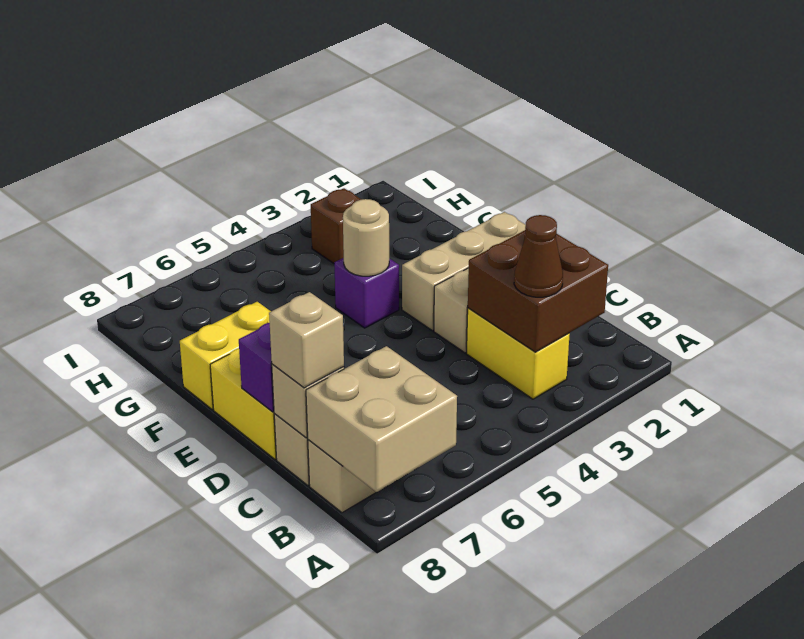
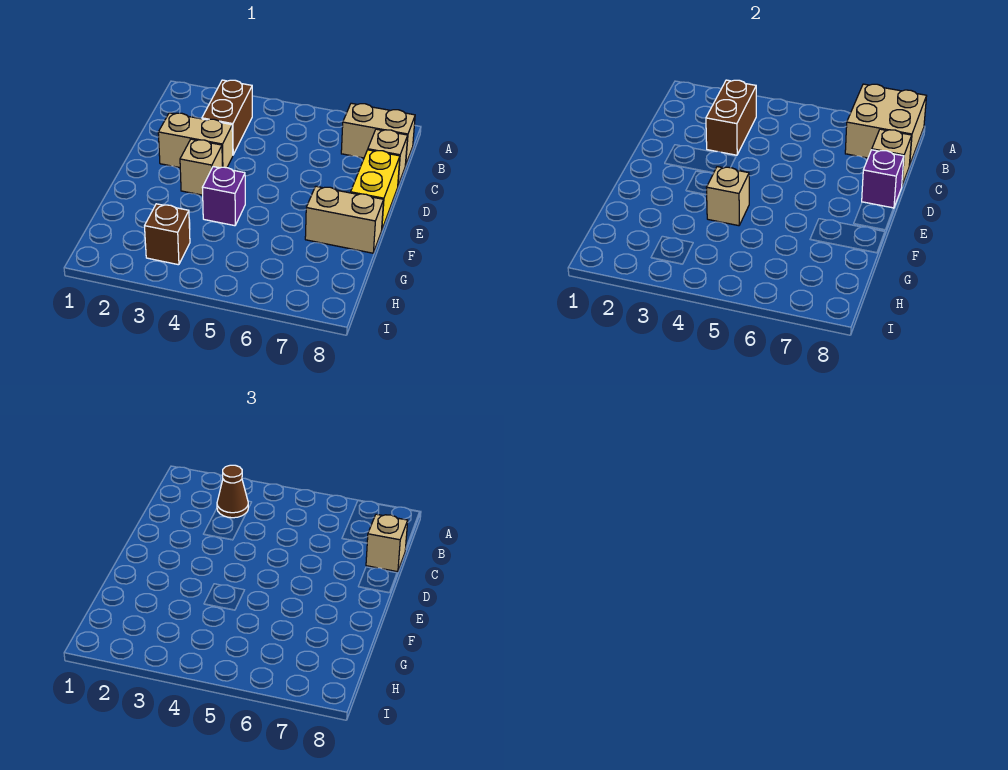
brown brick B2:C3 level 2 -> brown brick B3:C3 level 2
yellow brick B3:C3 level 1 -> brown brick B3:C3 level 1
tan brick E1:E3 level 1 -> tan brick E3 level 1
tan round brick F4 level 2 -> tan brick F4 level 2
yellow brick F7:F8 level 1 -> tan brick F7:F8 level 1

